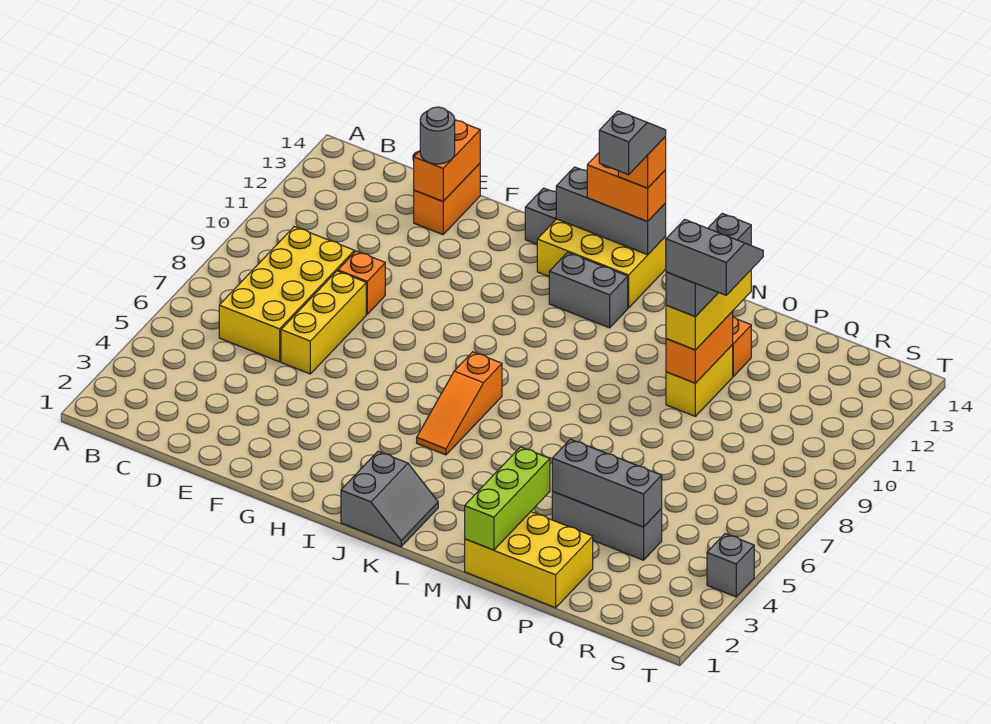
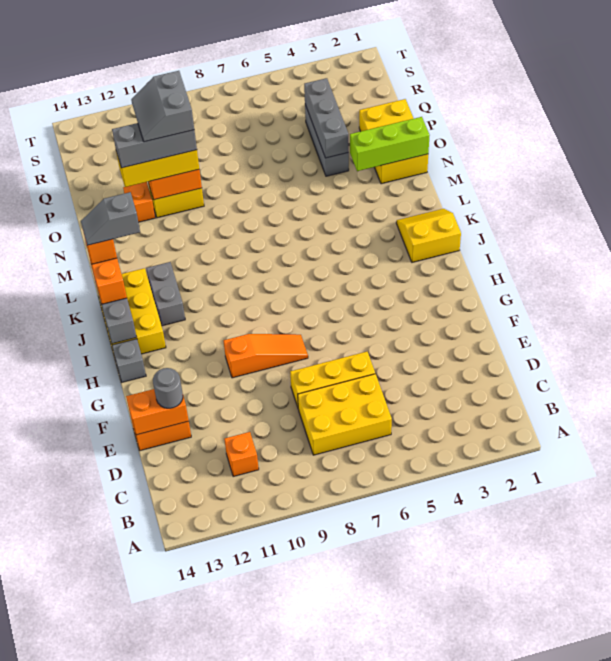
yellow brick C6:D9 level 1 -> yellow brick C6:D8 level 1
orange brick E9 level 1 -> orange brick C11 level 1
grey slope J1:K2 level 1 top J -> yellow slope J1:K2 level 1 top J
orange slope J5:J7 level 1 top 7 -> orange slope G8:G10 level 1 top 10
grey brick T4 level 1 -> none

